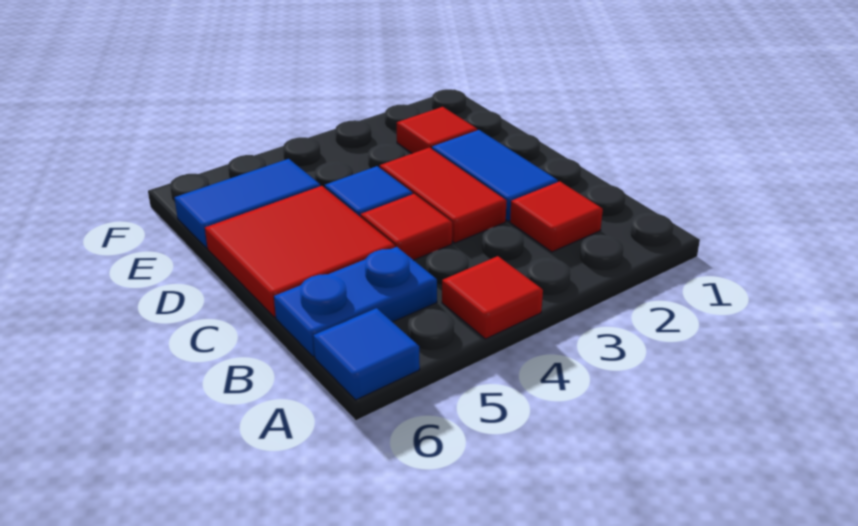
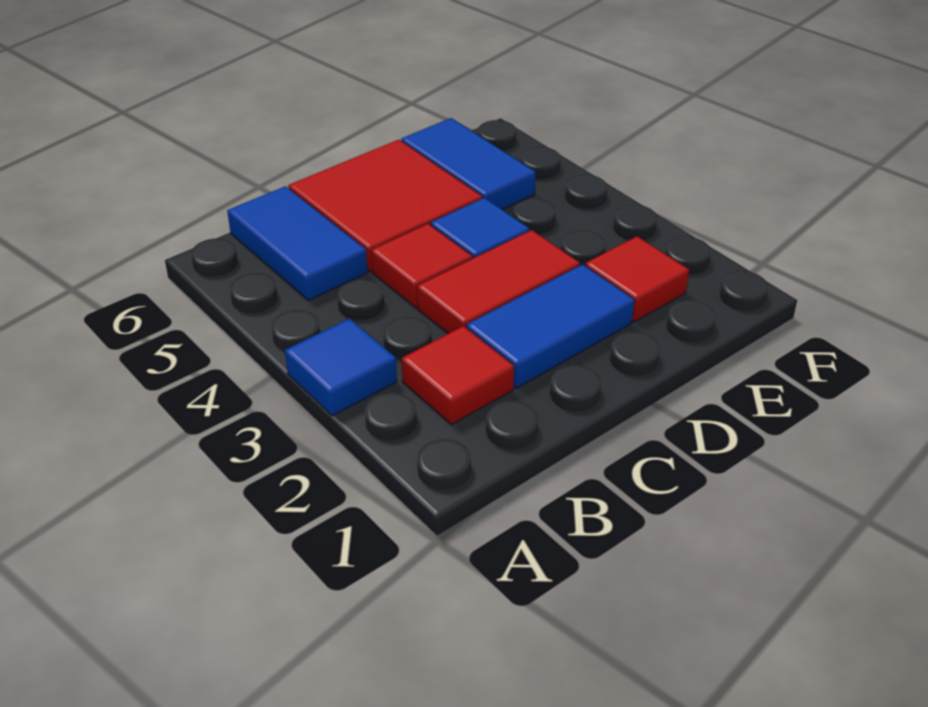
red tile A4 level 1 -> none
blue tile A6 level 1 -> blue tile A3 level 1
blue plate B5:B6 level 1 -> blue tile B5:B6 level 1

